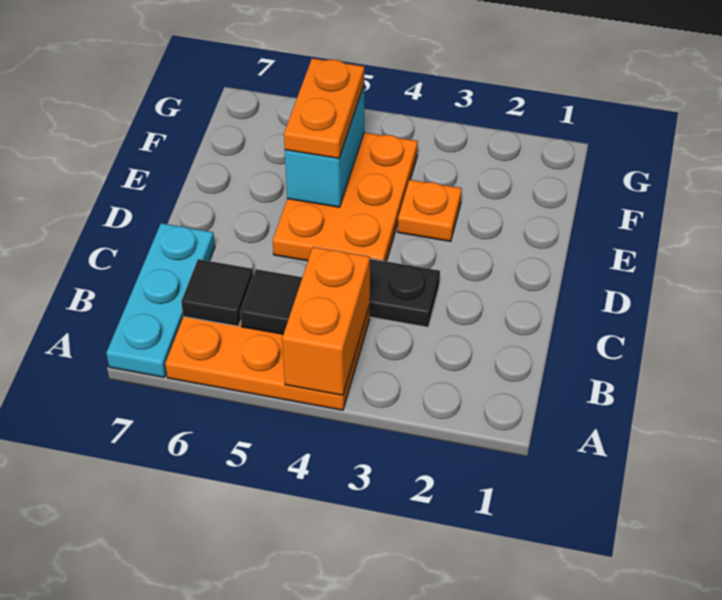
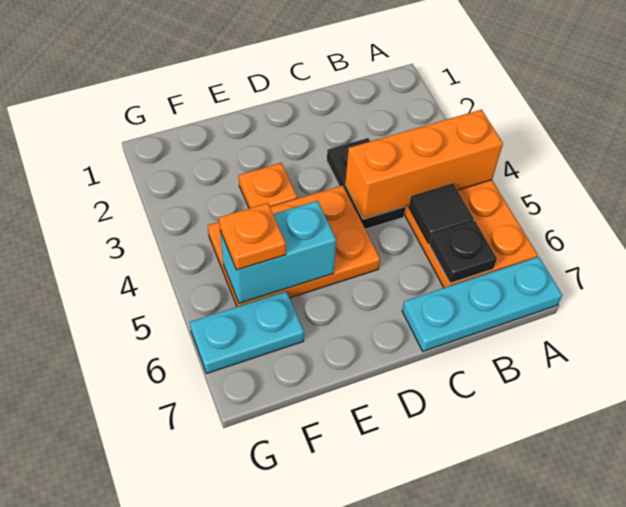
orange brick A4:B4 level 2 -> orange brick A4:C4 level 2
black tile B6 level 2 -> black plate B6 level 2
orange plate E5:F5 level 3 -> orange plate F5 level 3
none -> cyan plate F6:G6 level 1

